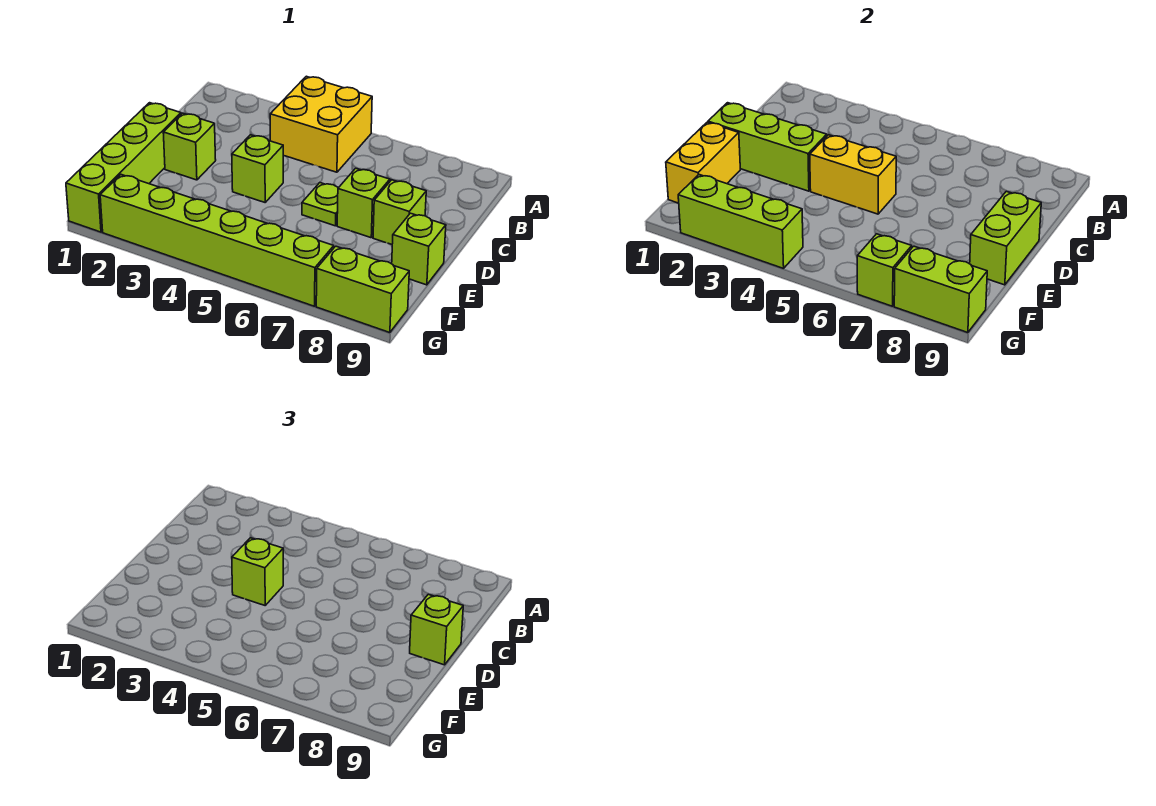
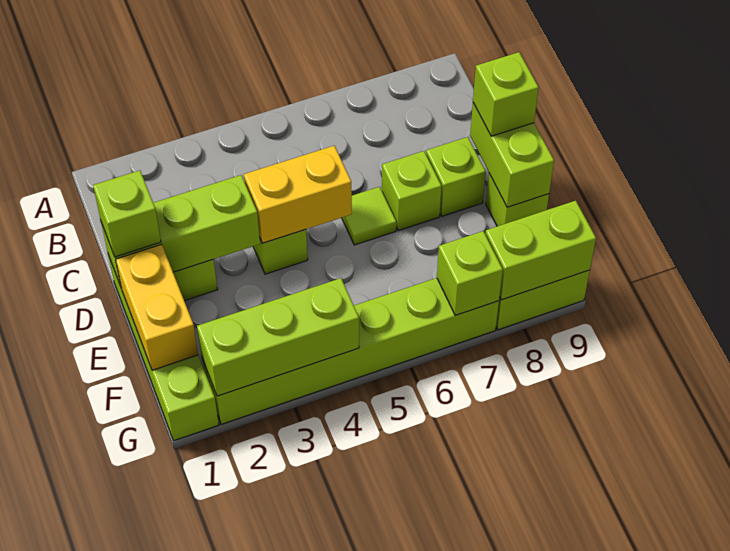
yellow brick A4:B5 level 1 -> none
lime brick D4 level 3 -> lime brick D1 level 3
lime plate D6 level 1 -> lime tile D6 level 1

